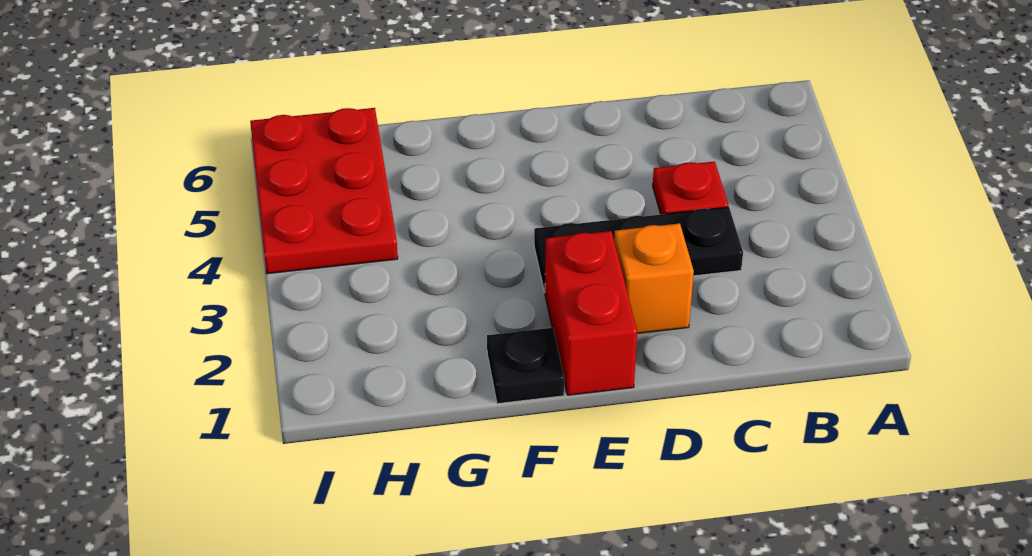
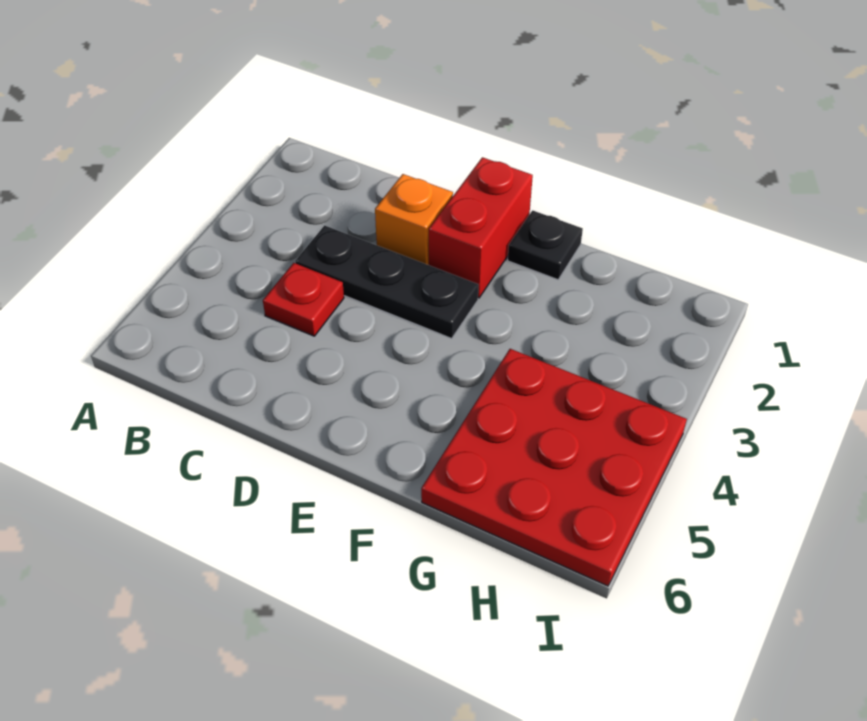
red plate H4:I6 level 1 -> red plate G4:I6 level 1

